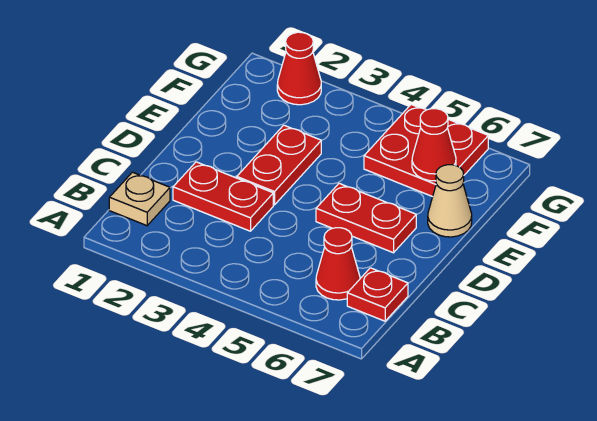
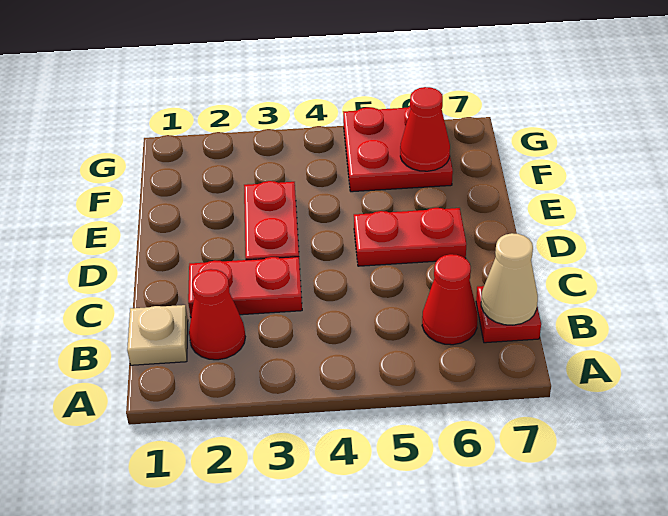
tan cone E7 level 1 -> tan cone B7 level 2
red cone G2 level 1 -> red cone B2 level 1

